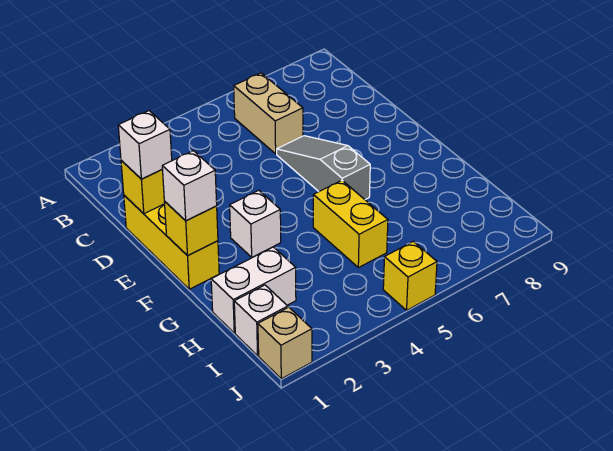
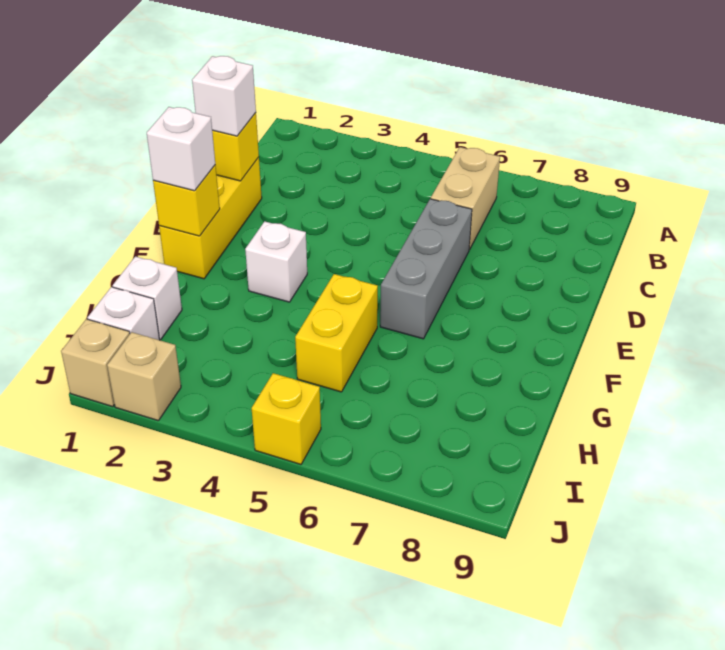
grey slope D6:F6 level 1 top F -> grey brick D6:F6 level 1
white brick H1:H2 level 1 -> white brick H1 level 1
none -> tan brick J2 level 1

